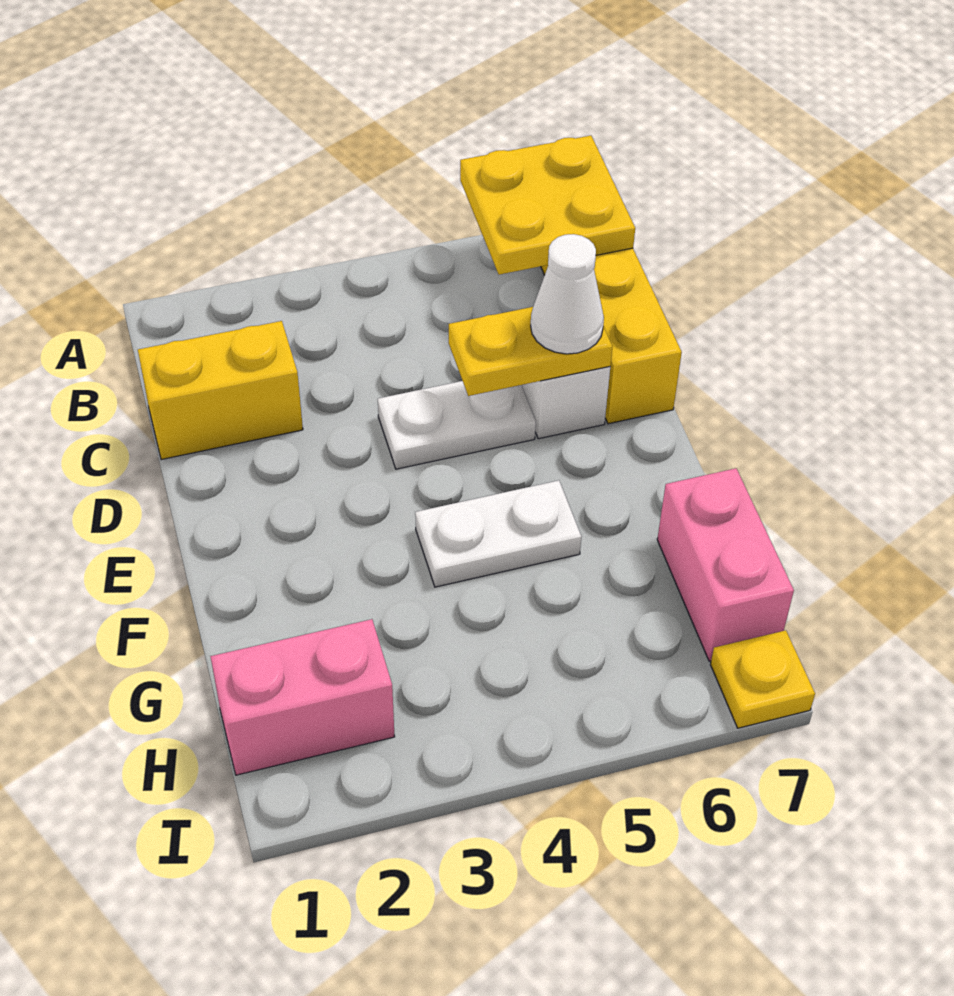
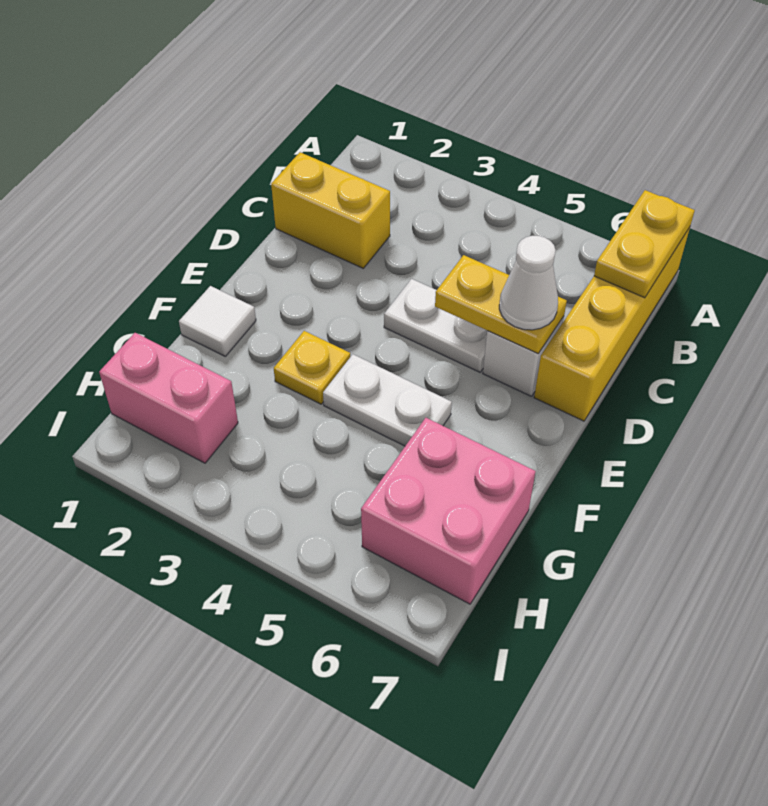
yellow plate A6:B7 level 2 -> yellow plate A7:B7 level 2
none -> white tile F1 level 1
pink brick G7:H7 level 1 -> pink brick G6:H7 level 1
yellow plate I7 level 1 -> yellow plate F3 level 1

